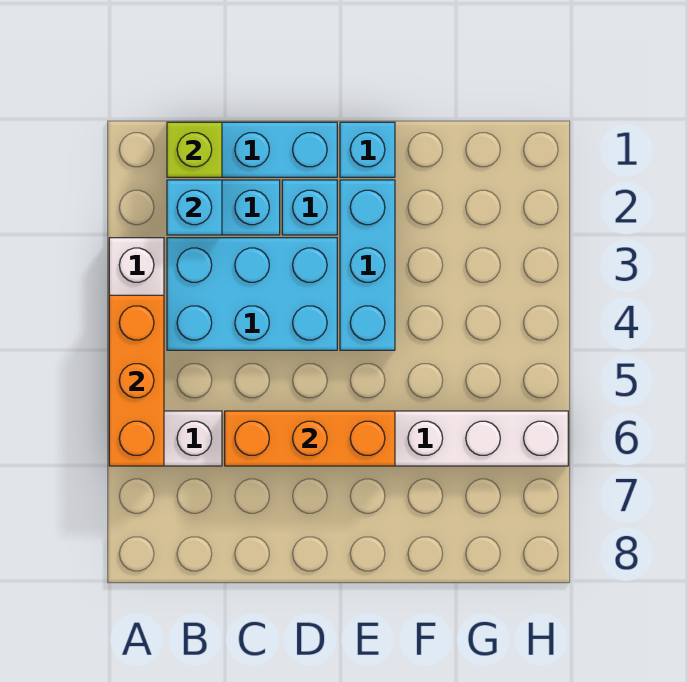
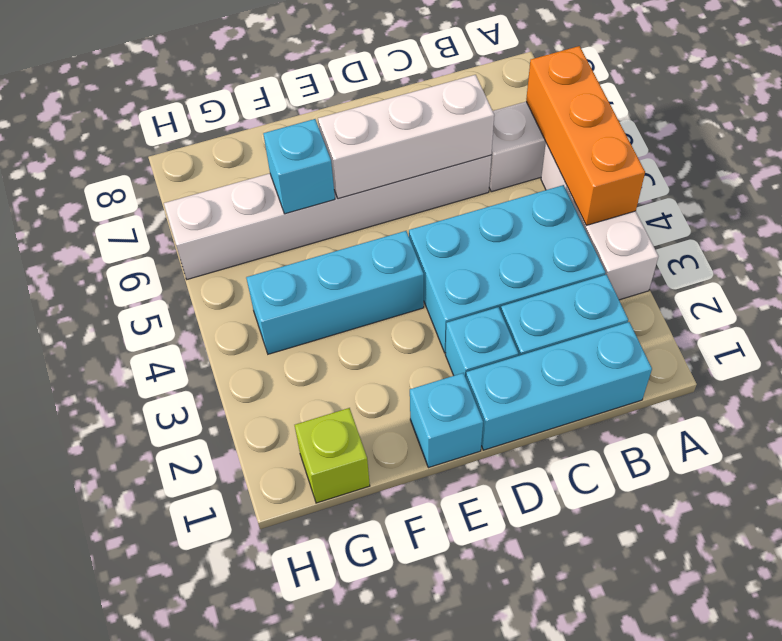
lime brick B1 level 2 -> lime brick G1 level 1
cyan brick B2 level 2 -> cyan brick F6 level 2
orange brick C6:E6 level 2 -> white brick C6:E6 level 2
cyan brick E2:E4 level 1 -> cyan brick E4:G4 level 1

